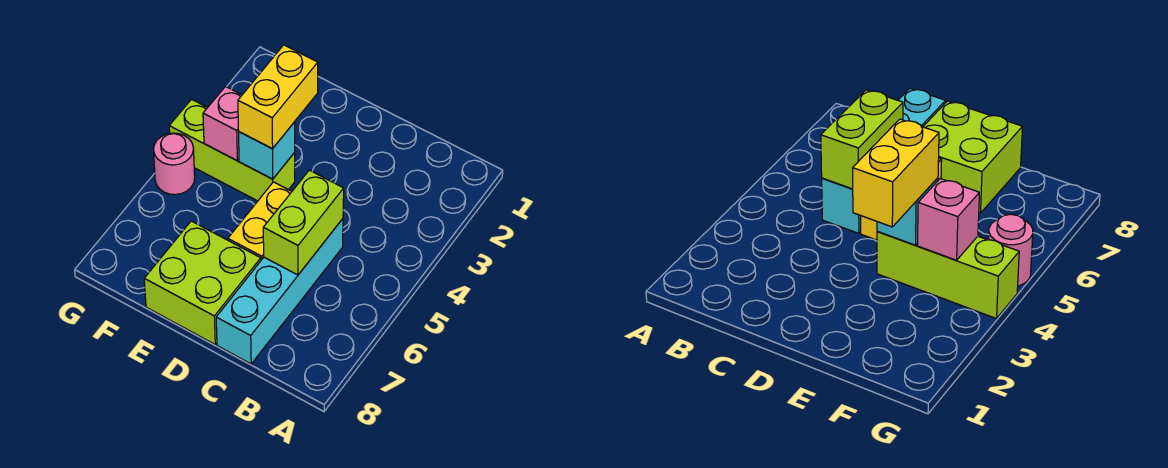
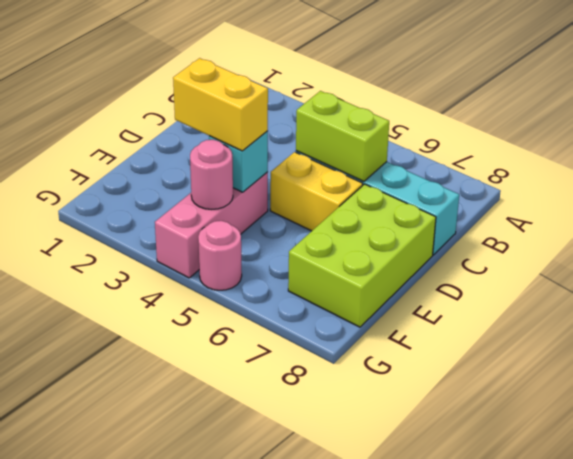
lime brick D7:E8 level 1 -> lime brick D7:F8 level 1
lime brick E4:G4 level 1 -> pink brick E4:G4 level 1
pink brick F4 level 2 -> pink round brick F4 level 2

